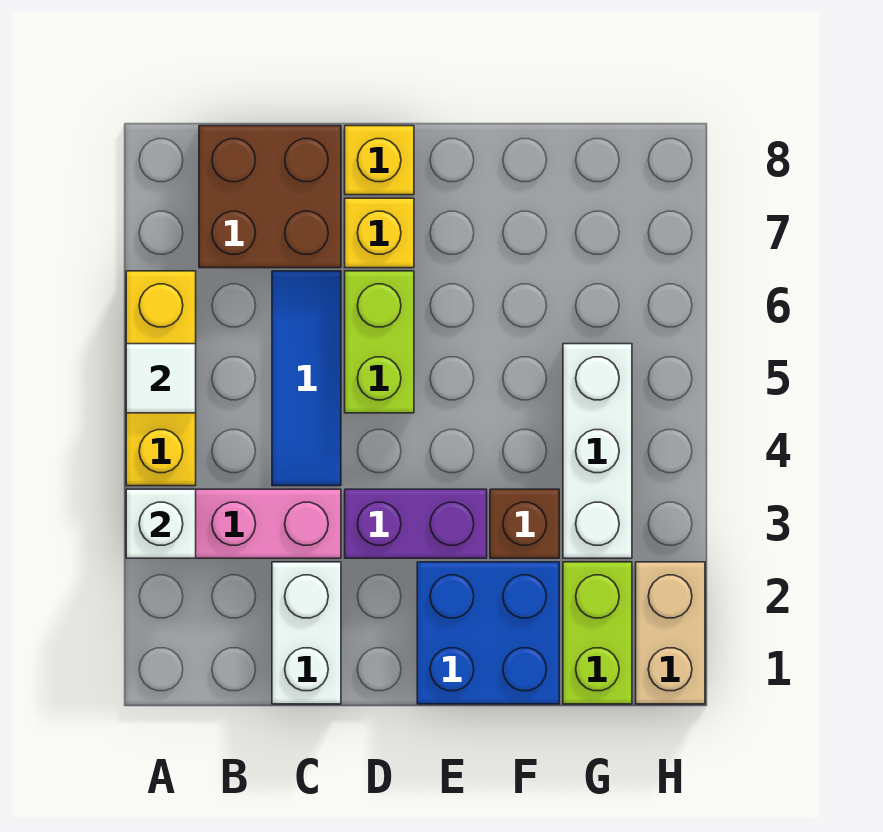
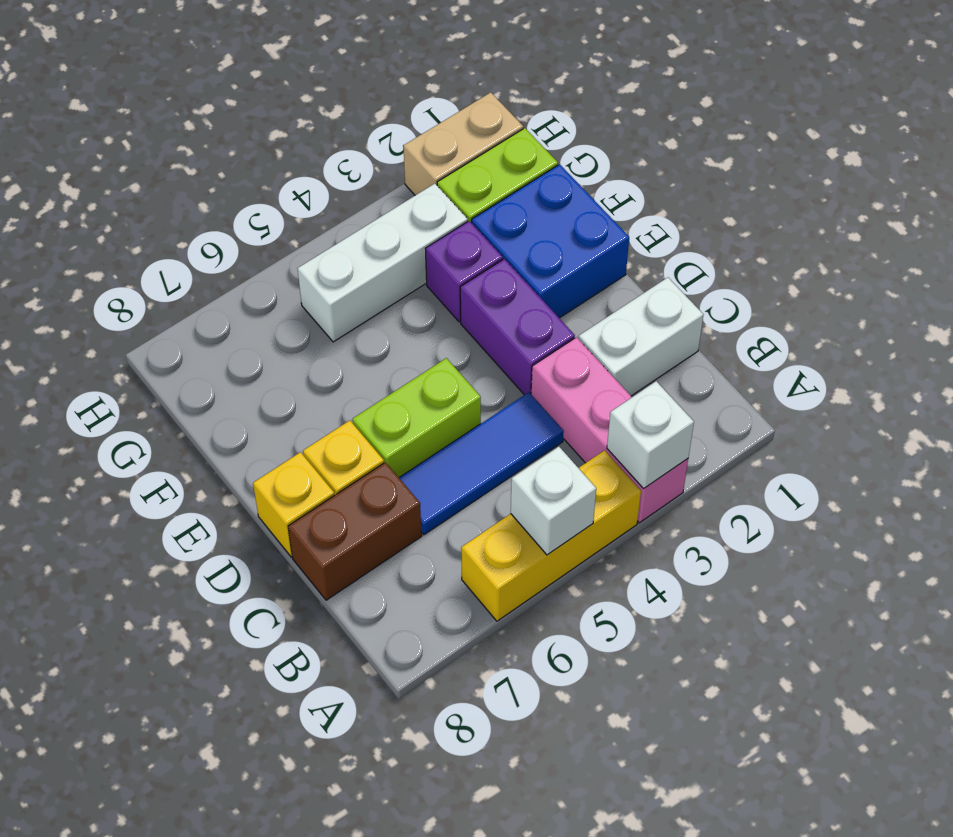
white tile A5 level 2 -> white brick A5 level 2
brown brick B7:C8 level 1 -> brown brick C7:C8 level 1
brown brick F3 level 1 -> purple brick F3 level 1

